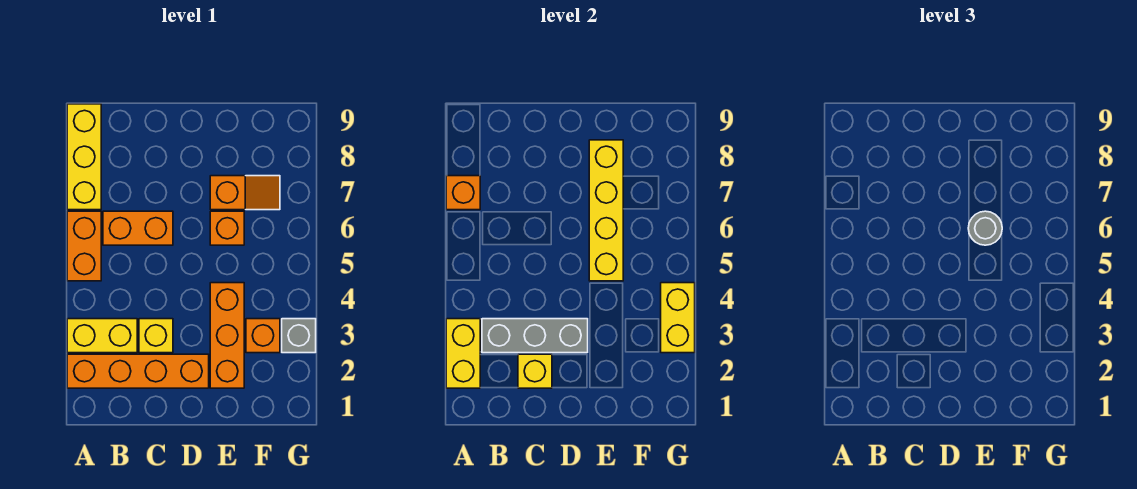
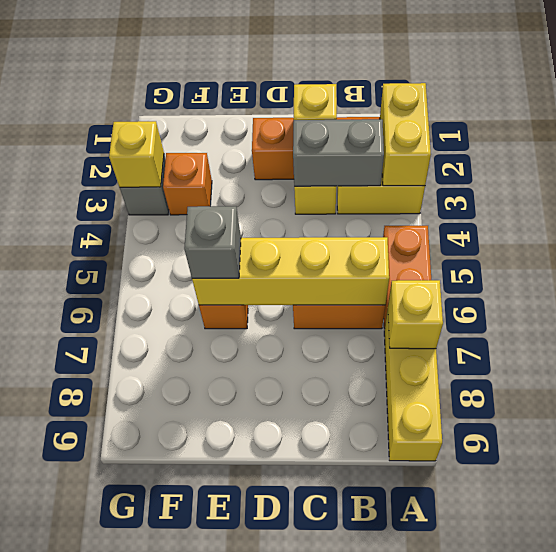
orange brick A7 level 2 -> yellow brick A7 level 2
grey brick B3:D3 level 2 -> grey brick B3:C3 level 2
orange brick E2:E4 level 1 -> none
yellow brick E5:E8 level 2 -> yellow brick B6:E6 level 2
grey round brick E6 level 3 -> grey brick E6 level 3
orange slope E7:F7 level 1 top E -> none
yellow brick G3:G4 level 2 -> yellow brick G3 level 2

